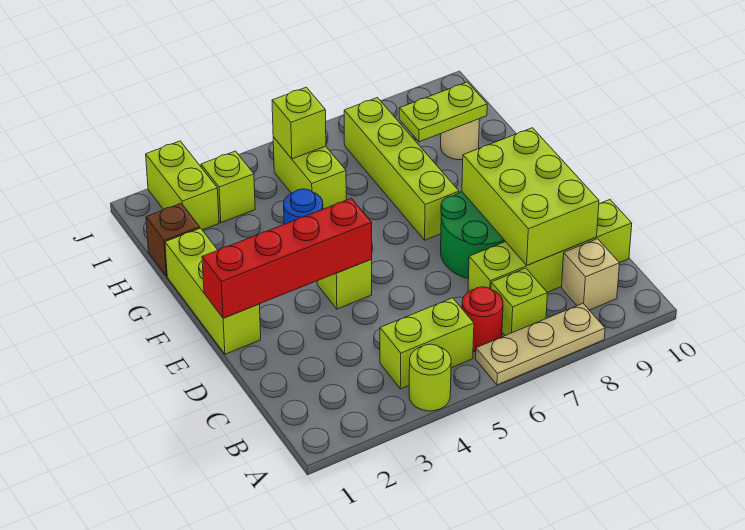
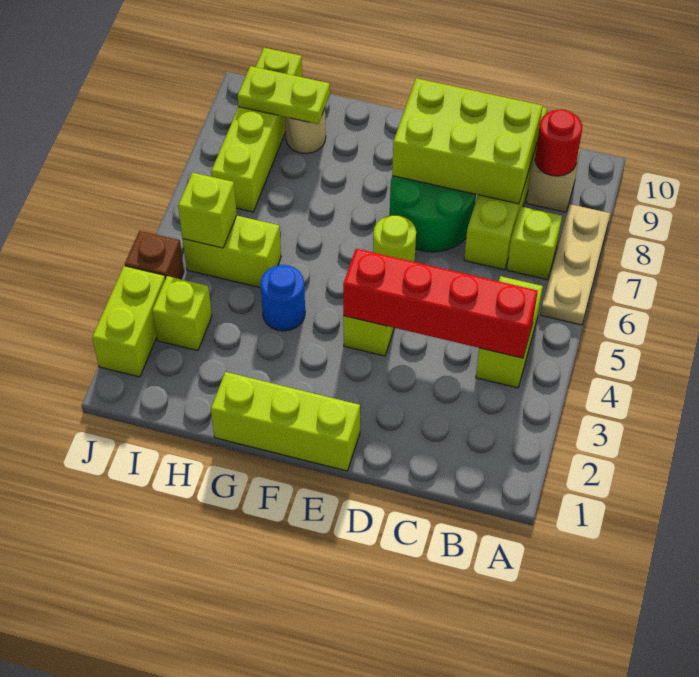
lime round brick A4 level 1 -> lime round brick E6 level 1
red round brick B6 level 1 -> red round brick B9 level 2
red brick E1:E4 level 2 -> red brick B4:E4 level 2
lime brick F7:I7 level 1 -> lime brick I7:I10 level 1
brown brick H1 level 1 -> brown brick J4 level 1
lime plate H8:H9 level 2 -> lime plate H9:I9 level 2
lime brick I2:J2 level 1 -> lime brick J2:J3 level 1

